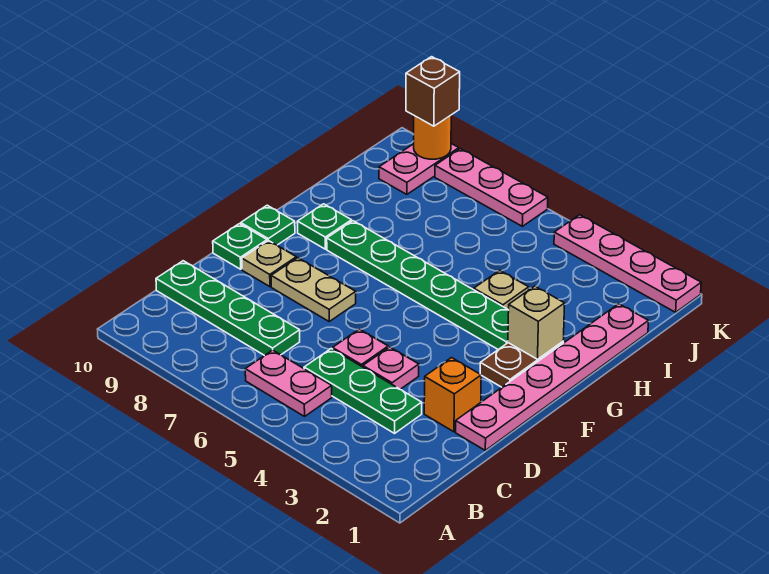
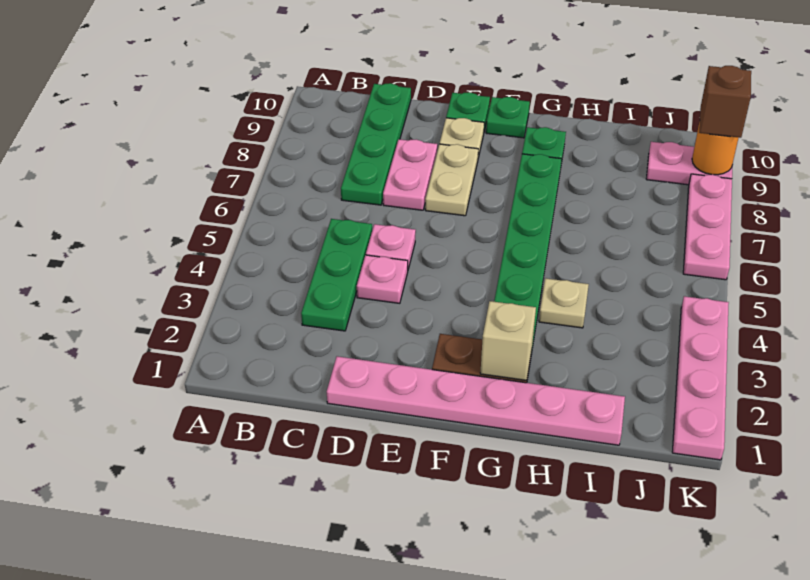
pink plate B5:B6 level 1 -> pink plate D7:D8 level 1
orange brick D2 level 1 -> none

